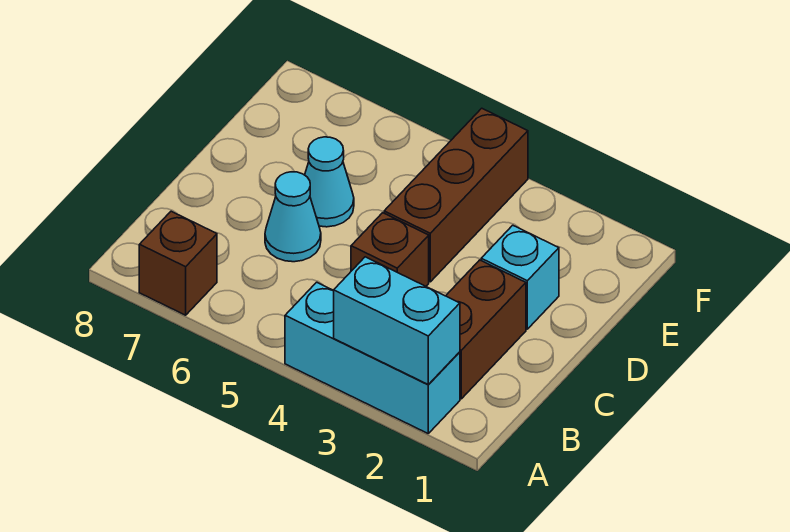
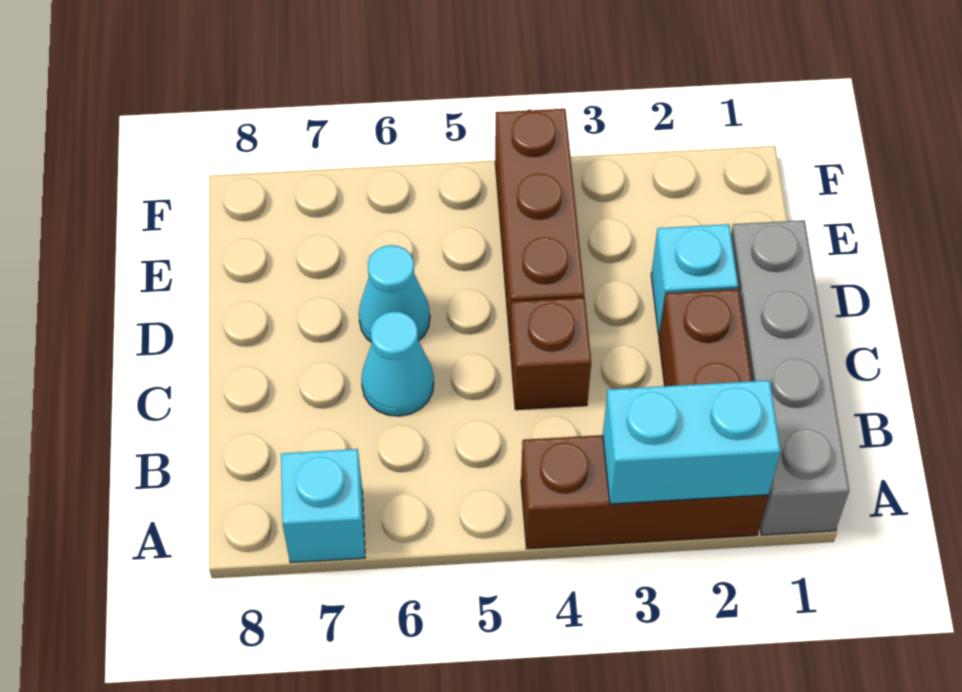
none -> grey brick A1:D1 level 1
cyan brick A2:A4 level 1 -> brown brick A2:A4 level 1
brown brick A7 level 1 -> cyan brick A7 level 1

